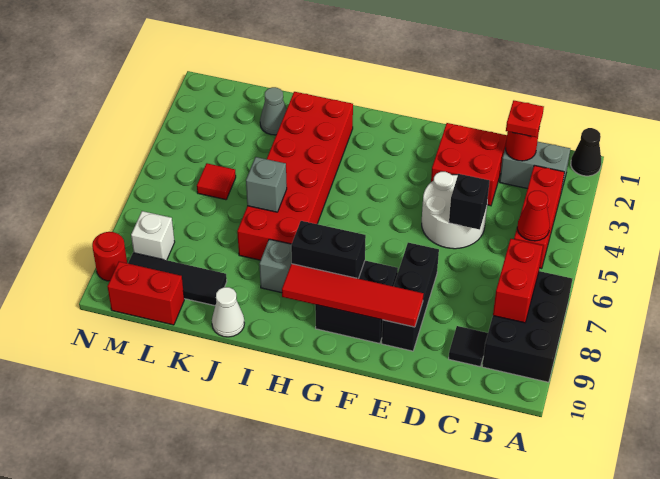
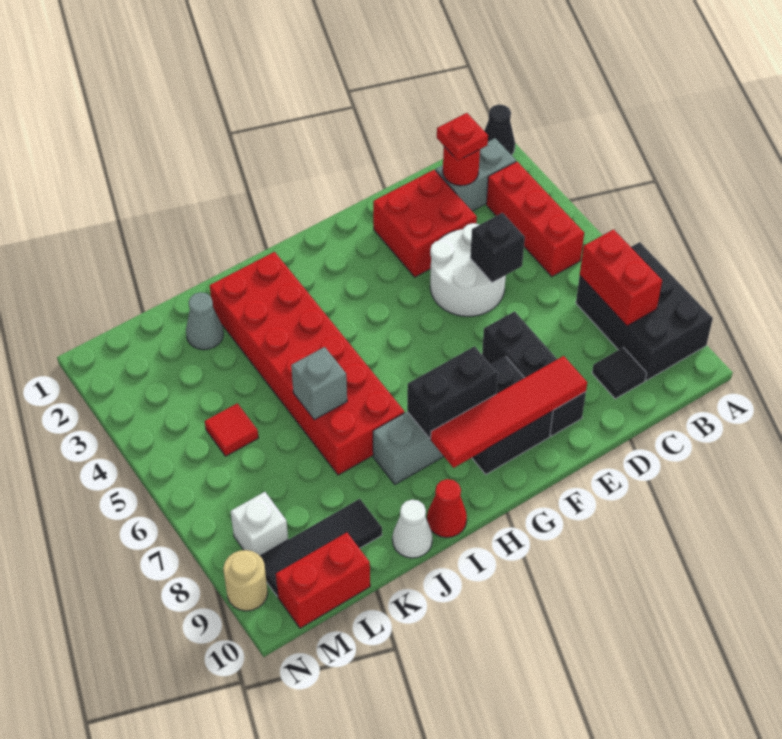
red cone B5 level 2 -> red cone I10 level 1
red round brick N9 level 1 -> tan round brick N9 level 1

